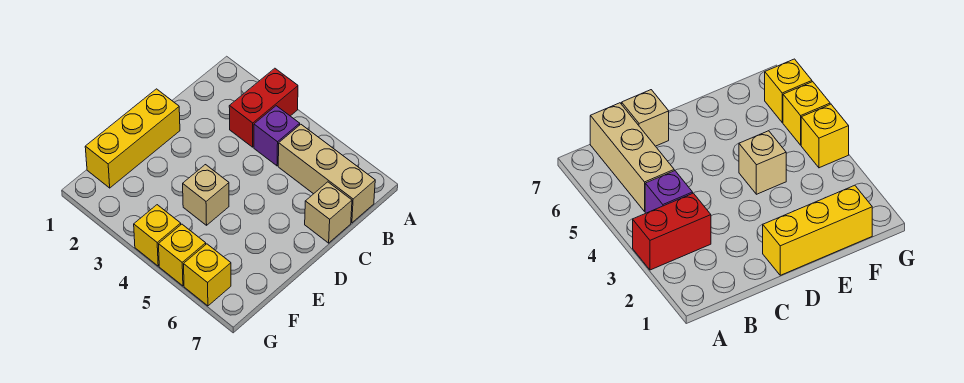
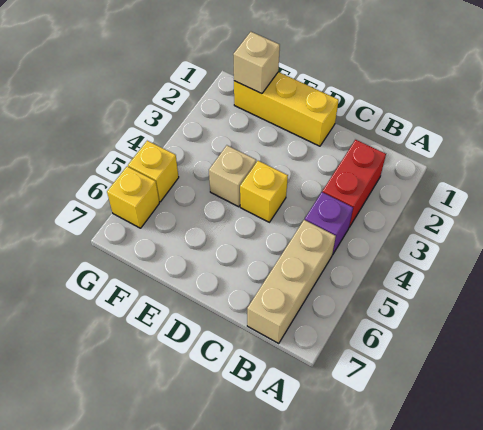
red brick A3:B3 level 1 -> red brick B2:B3 level 1
tan brick C7 level 1 -> tan brick F1 level 2
yellow brick G4 level 1 -> yellow brick D4 level 1

